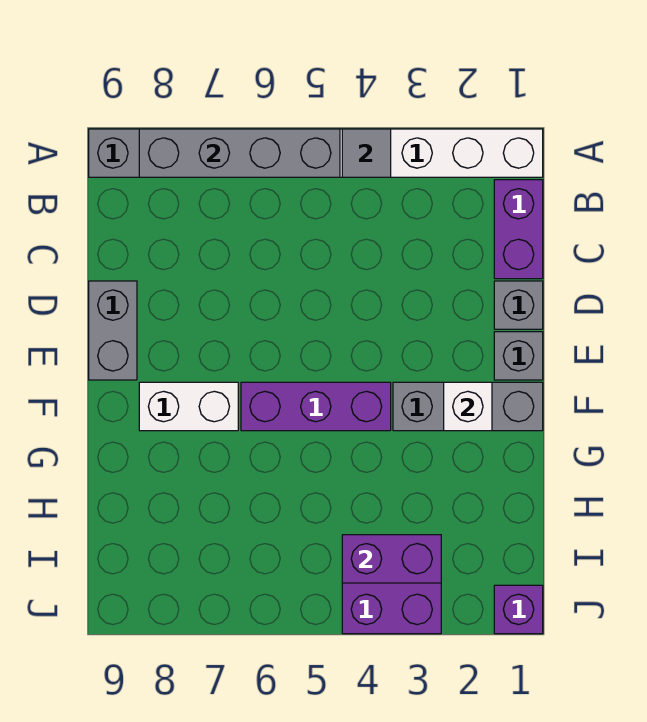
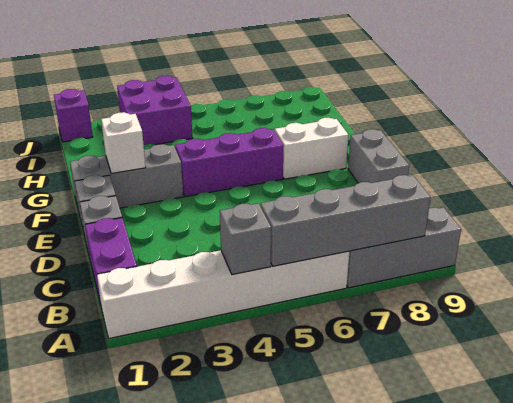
grey tile A4 level 2 -> grey brick A4 level 2
purple brick I3:I4 level 2 -> none

